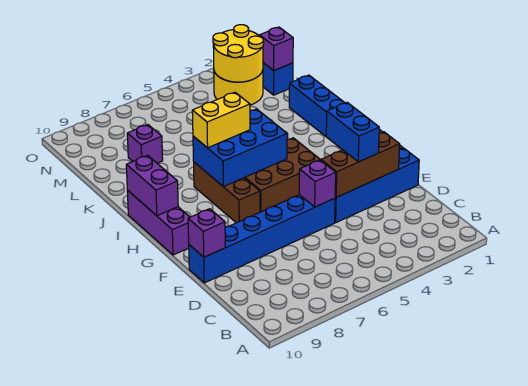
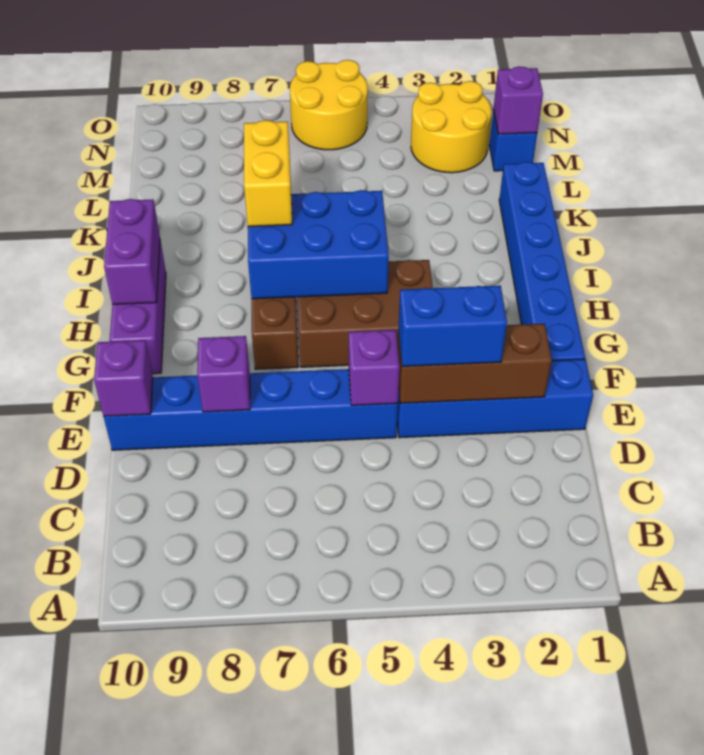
blue brick E3:F3 level 3 -> blue brick E3:E4 level 3
yellow brick I6:I7 level 3 -> yellow brick I7:J7 level 3
purple brick L8 level 1 -> purple brick E8 level 2
yellow round brick M2:N3 level 2 -> yellow round brick N5:O6 level 1

